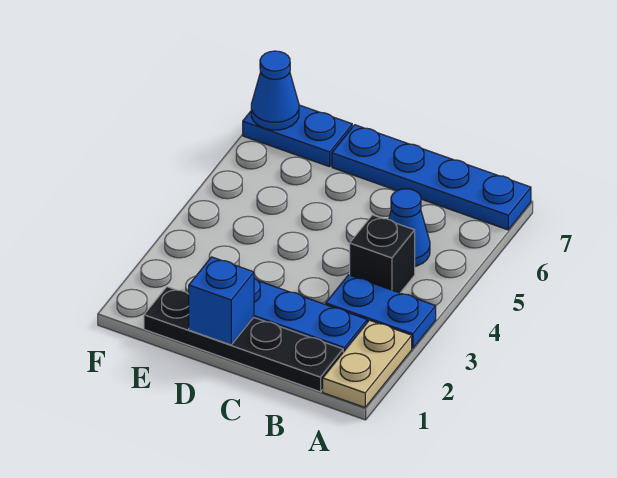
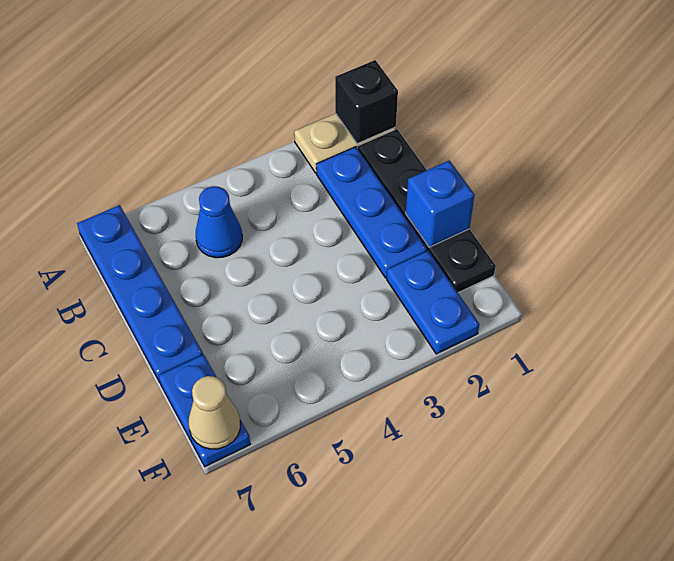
blue plate A3:B3 level 1 -> blue plate E2:F2 level 1
black brick B4 level 1 -> black brick A1 level 2
blue cone F7 level 2 -> tan cone F7 level 2

